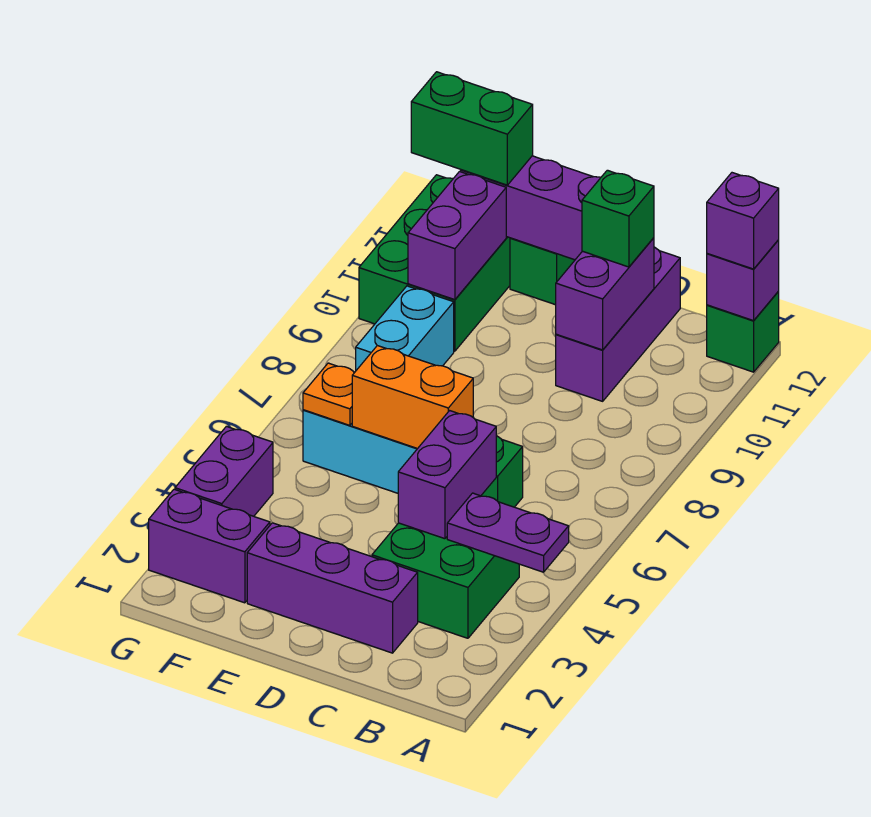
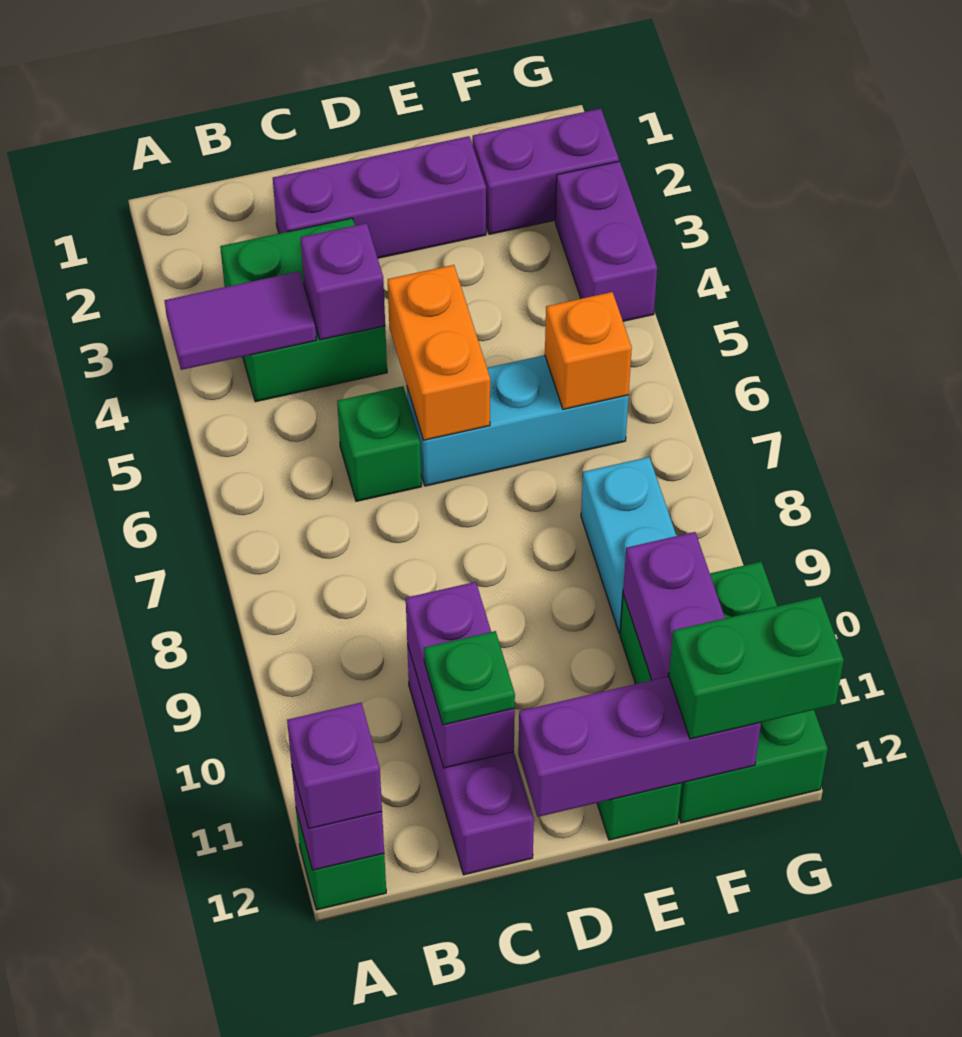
purple plate A4:B4 level 2 -> purple tile A4:B4 level 2
purple brick C4:C5 level 2 -> purple brick C4 level 2
green brick C11 level 3 -> green plate C11 level 3
orange brick D6:E6 level 2 -> orange brick D5:D6 level 2
orange plate F6 level 2 -> orange brick F6 level 2

